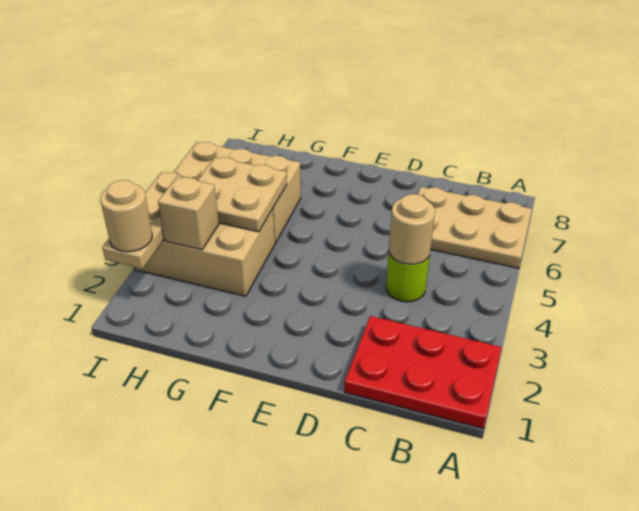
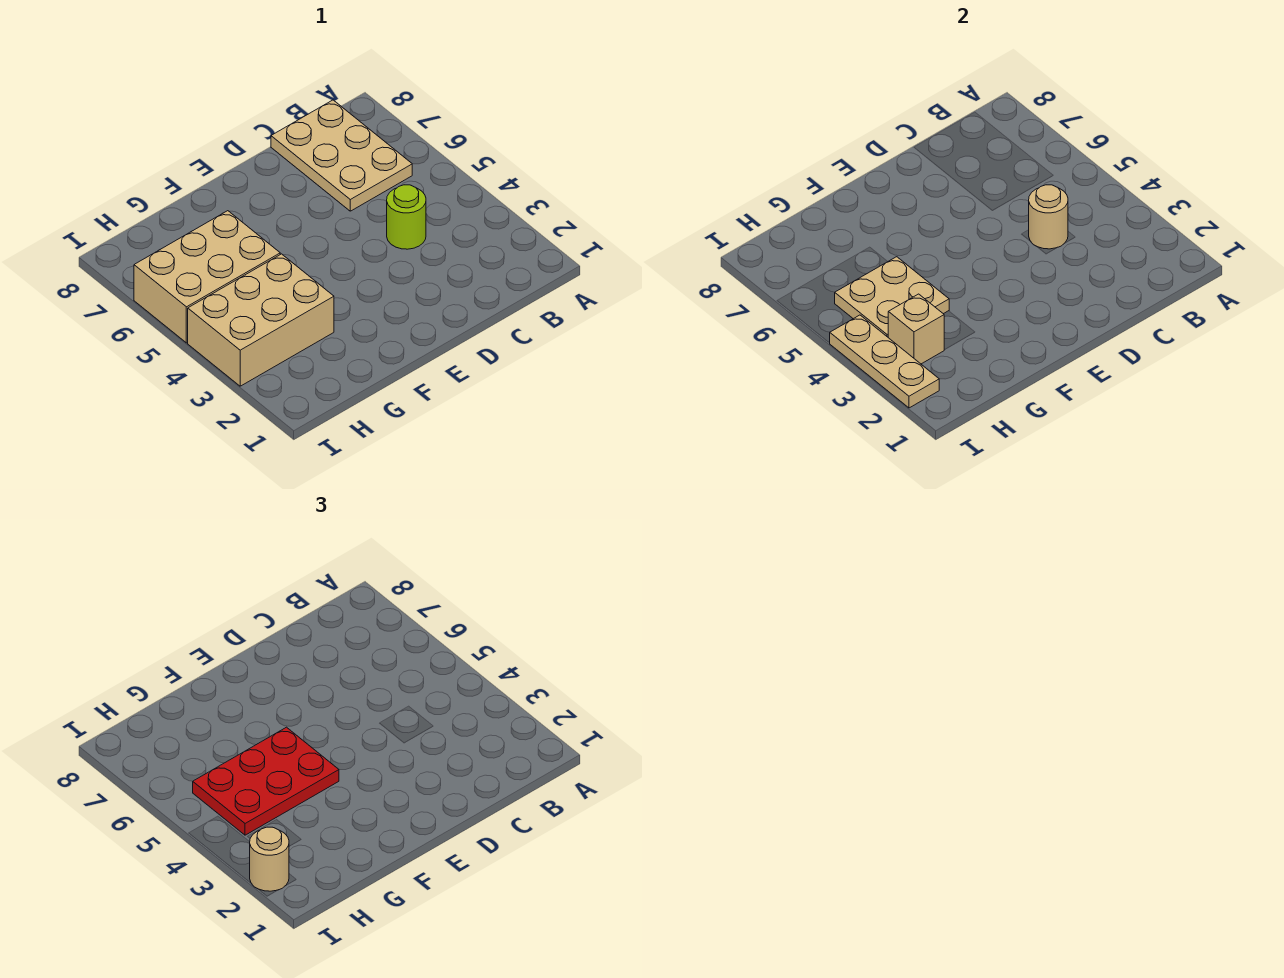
red plate A1:C2 level 1 -> red plate F4:H5 level 3
tan plate A6:C7 level 1 -> tan plate B6:C8 level 1

